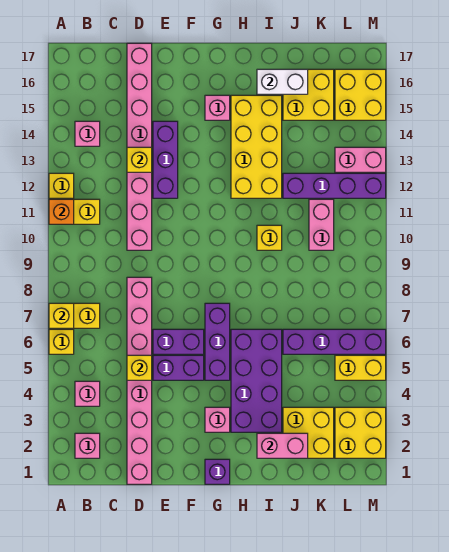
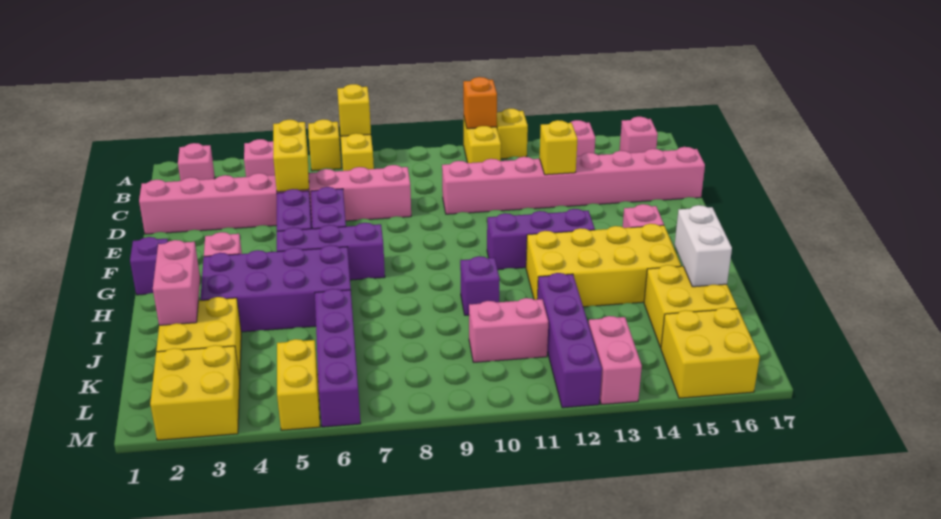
none -> pink brick B16 level 1
yellow brick D5 level 2 -> yellow brick C5:D5 level 2
purple brick E12:E14 level 1 -> purple brick G11:G13 level 1
yellow brick I10 level 1 -> purple brick I10 level 1

